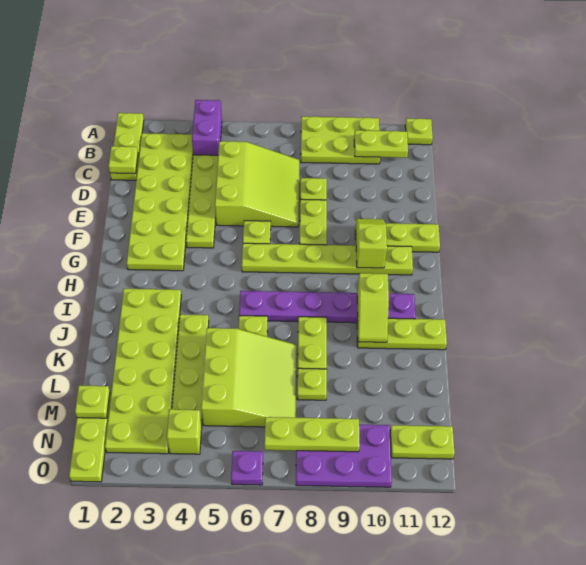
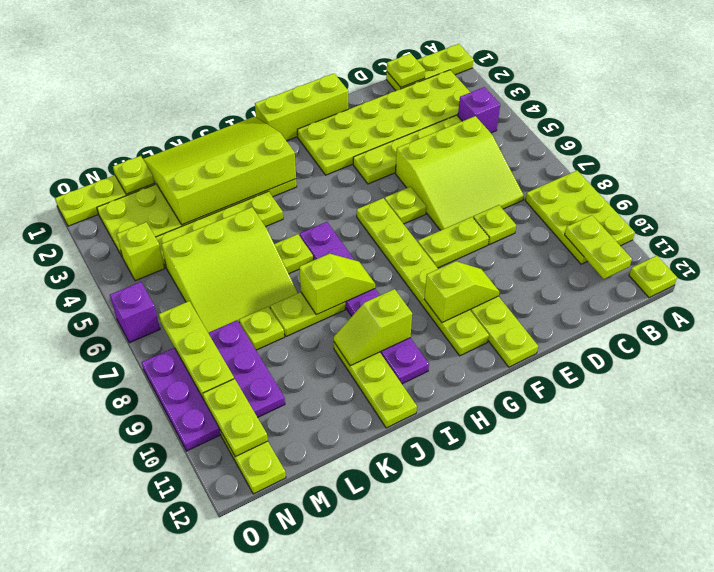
purple brick A4:B4 level 1 -> purple brick B4 level 1
none -> lime brick F1:H1 level 1
none -> lime slope I1:L3 level 2 top 3
none -> lime slope I8:J8 level 2 top J
purple plate N8:O10 level 1 -> purple plate M8:O10 level 1
none -> lime plate N10:N11 level 2
purple plate O6 level 1 -> purple brick O6 level 1

